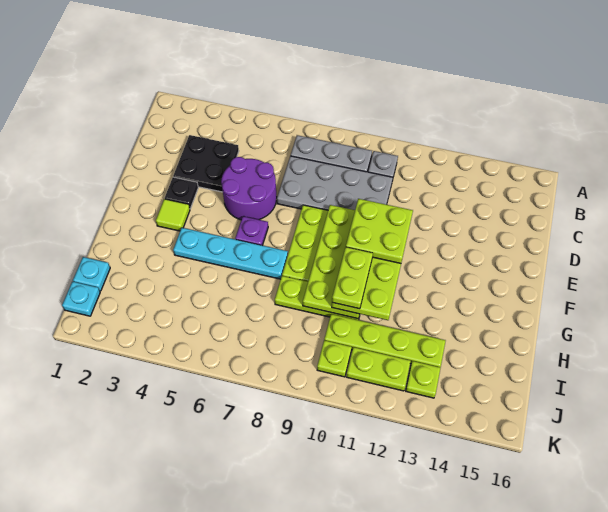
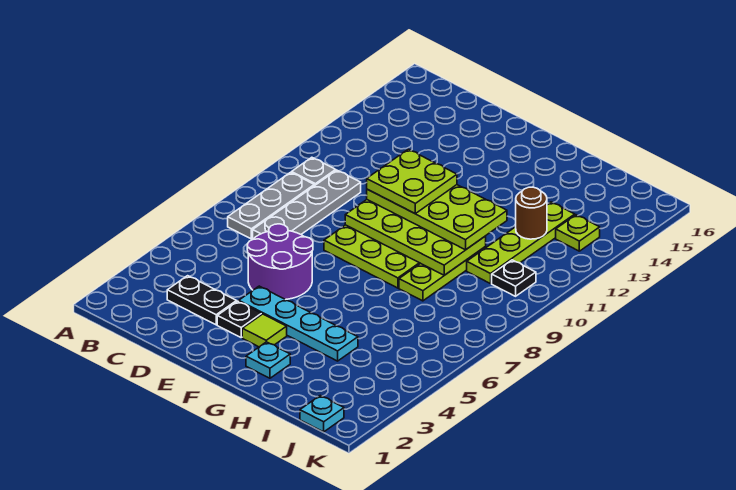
black plate C3:D4 level 1 -> black plate C3:D3 level 1
grey plate C7:D10 level 1 -> grey plate C7:C10 level 1
purple plate F6 level 1 -> none
cyan plate G4:G7 level 1 -> cyan plate E4:H4 level 1
lime plate G10:H10 level 4 -> none
cyan plate I1 level 1 -> cyan plate G2 level 1
none -> brown round brick I12 level 2
lime plate J10 level 1 -> black plate J10 level 1
lime plate J11:J12 level 1 -> none

